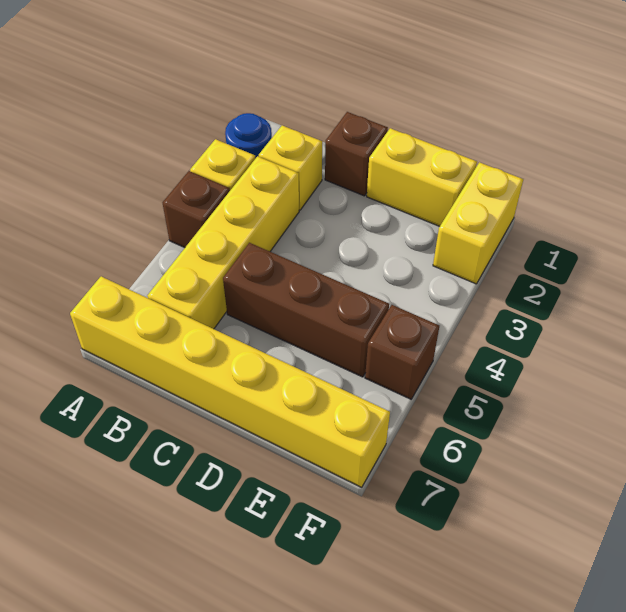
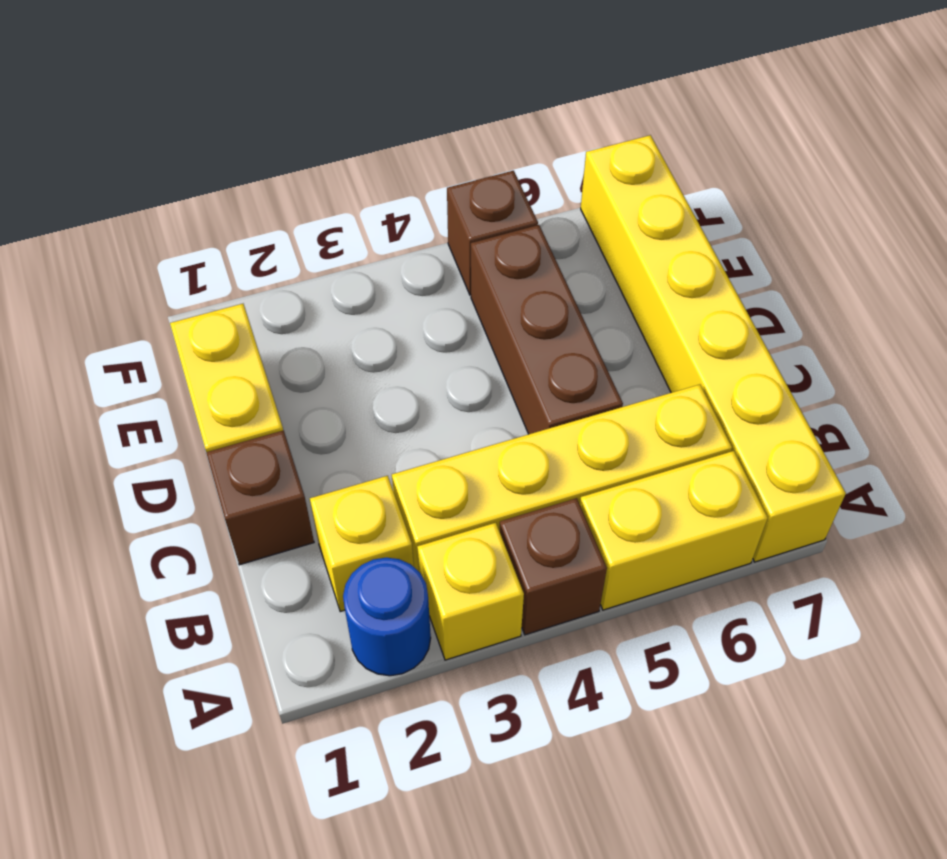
yellow brick F1:F2 level 1 -> yellow brick A5:A6 level 1

